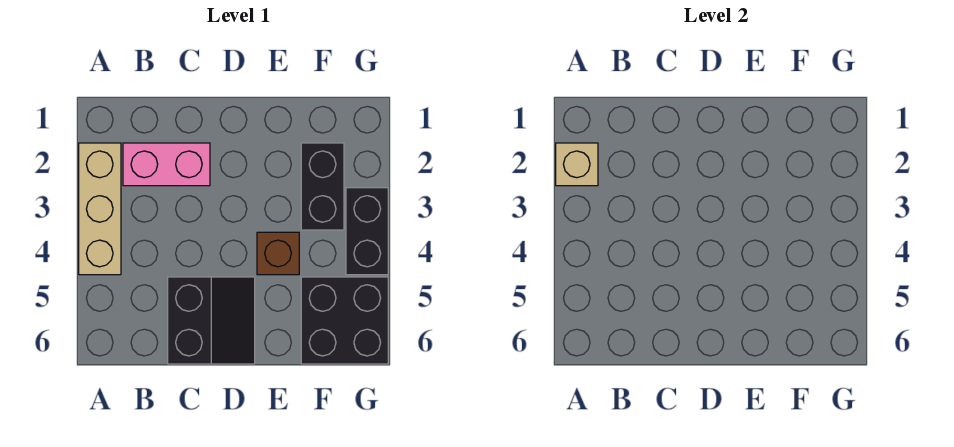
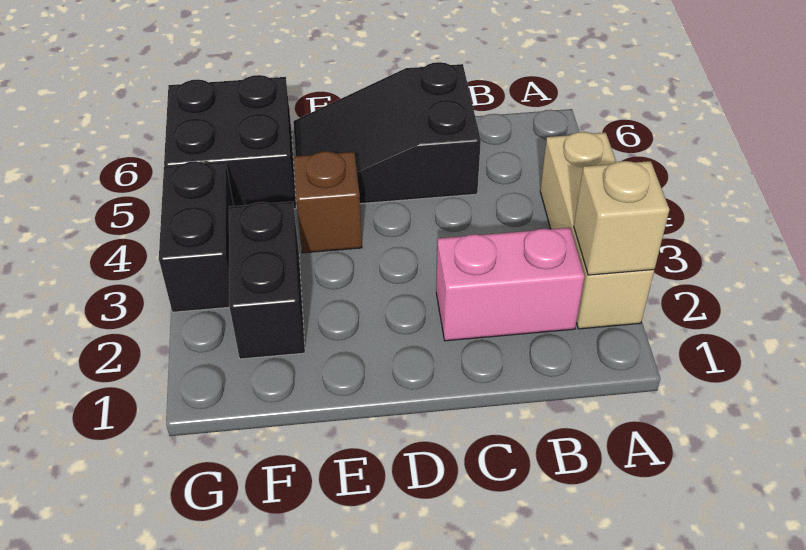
black slope C5:D6 level 1 top C -> black slope C5:E6 level 1 top C

